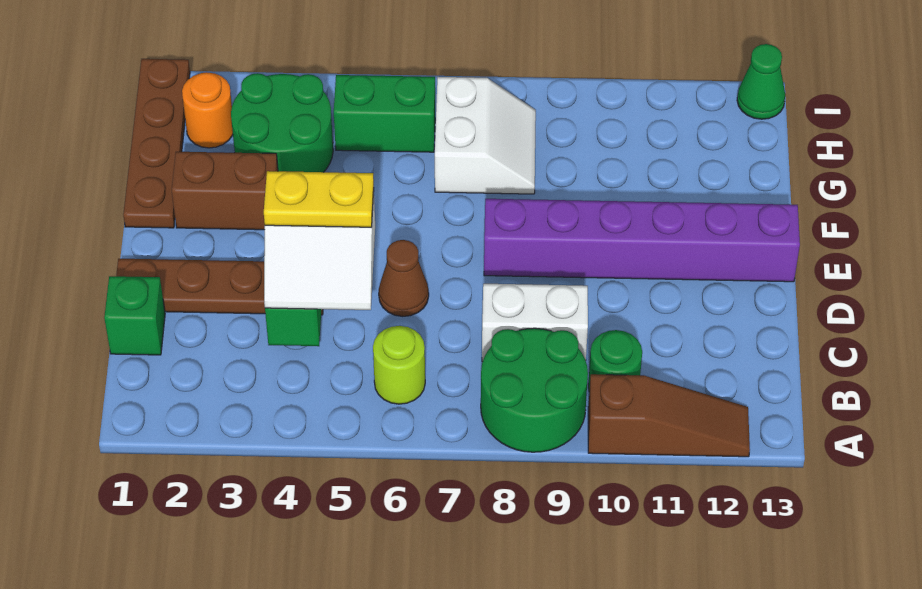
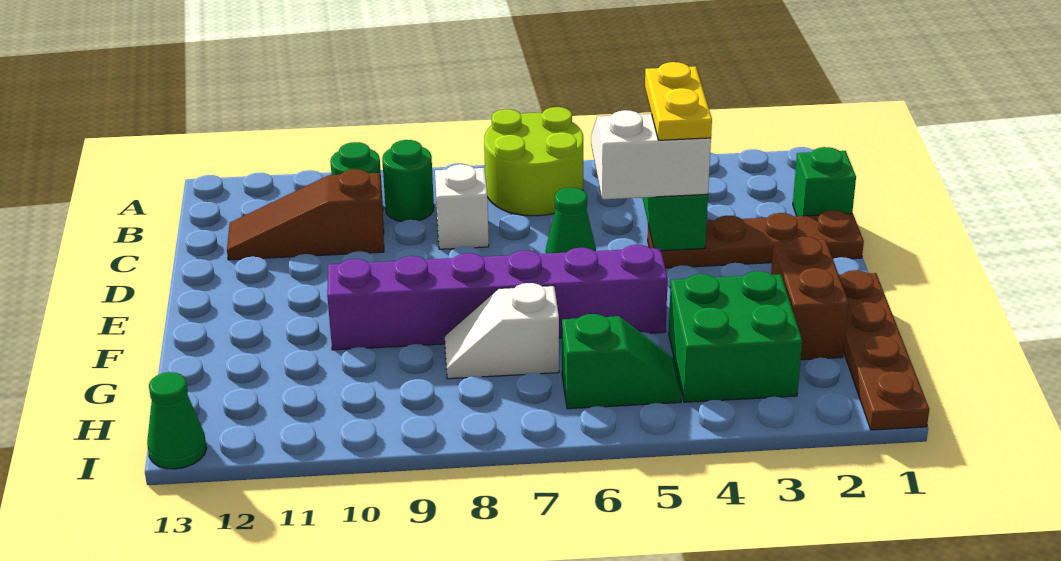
green round brick A8:B9 level 1 -> green round brick B9 level 1
brown slope A10:A12 level 1 top 10 -> brown slope C10:C12 level 1 top 10
lime round brick B6 level 1 -> lime round brick A6:B7 level 1
white brick C8:C9 level 1 -> white brick C8 level 1
yellow plate D4:D5 level 4 -> yellow plate C4:D4 level 4
brown cone D6 level 1 -> green cone D6 level 1
purple brick E8:E13 level 1 -> purple brick F5:F10 level 1
brown brick F2:F3 level 1 -> brown brick F2:G2 level 1
green round brick G3:H4 level 1 -> green brick G3:H4 level 1
white slope G7:H8 level 1 top 7 -> white slope G7:G8 level 1 top 7
orange round brick H2 level 1 -> none
green brick H5:H6 level 1 -> green slope H5:H6 level 1 top 6

